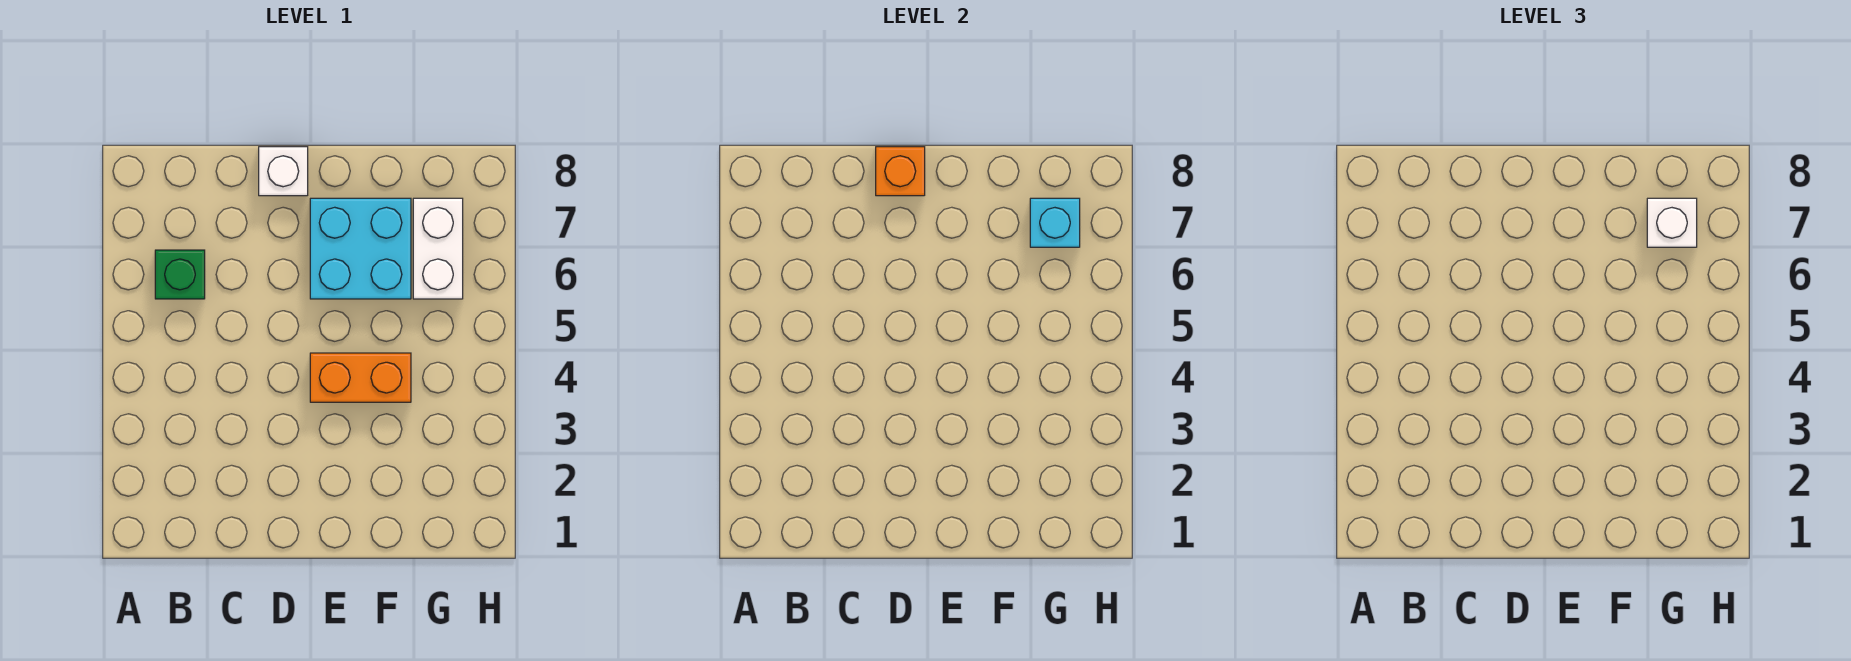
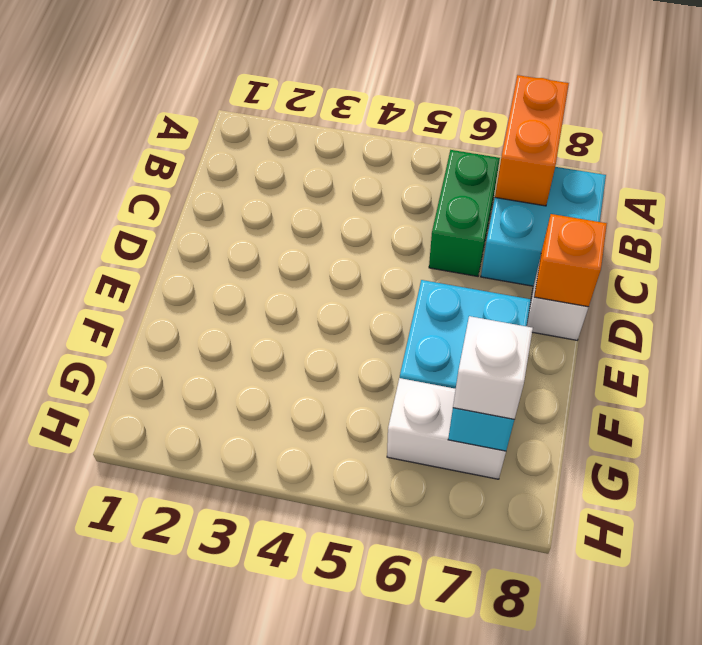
green brick B6 level 1 -> green brick B6:C6 level 1
none -> cyan brick B7:C8 level 1
orange brick E4:F4 level 1 -> orange brick A7:B7 level 2

